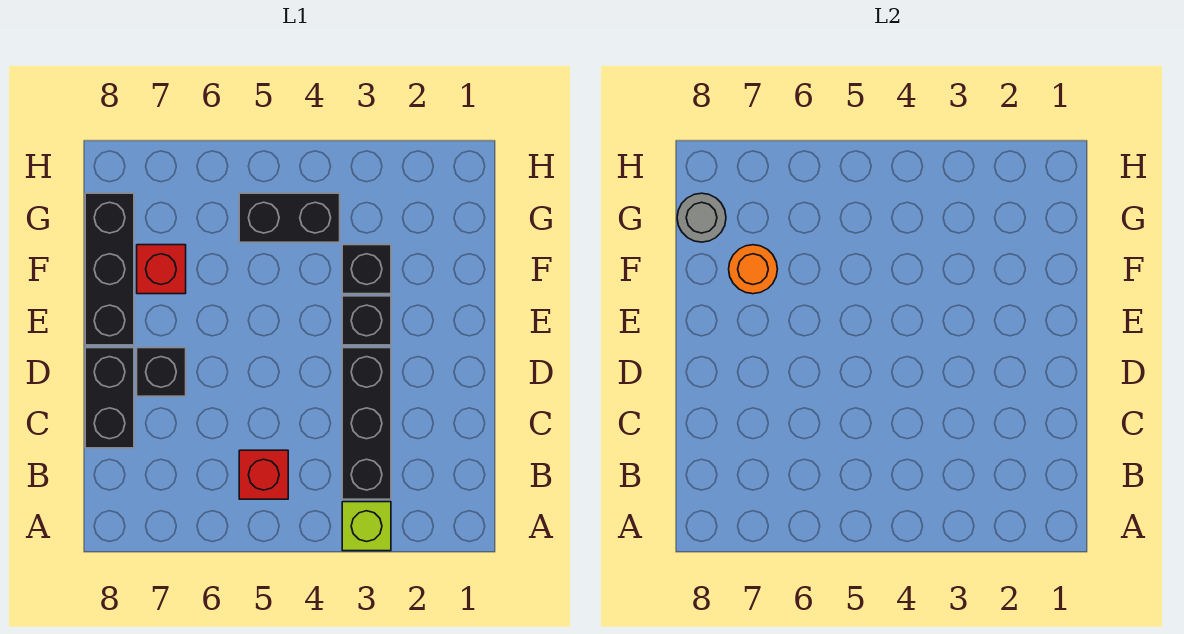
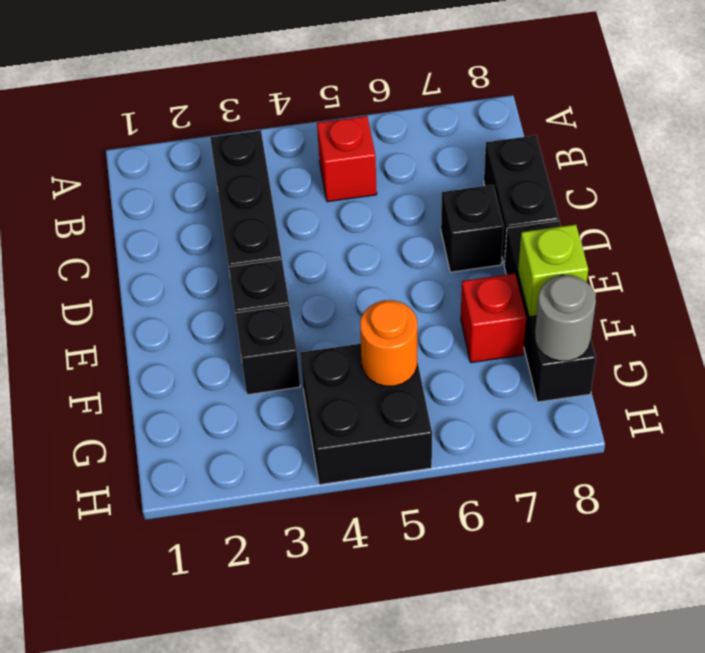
lime brick A3 level 1 -> lime brick F8 level 2
orange round brick F7 level 2 -> orange round brick G5 level 2
black brick G4:G5 level 1 -> black brick G4:H5 level 1

